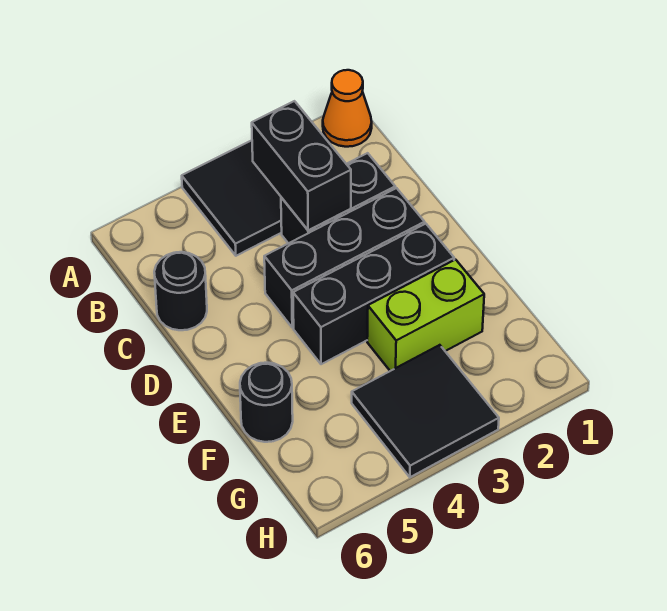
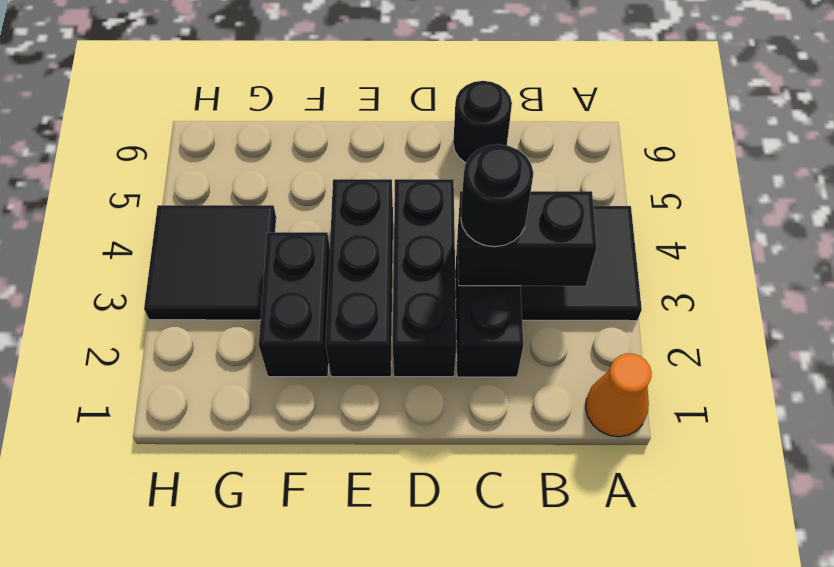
lime brick F2:F3 level 1 -> black brick F2:F3 level 1
black round brick F6 level 1 -> black round brick C3 level 3

